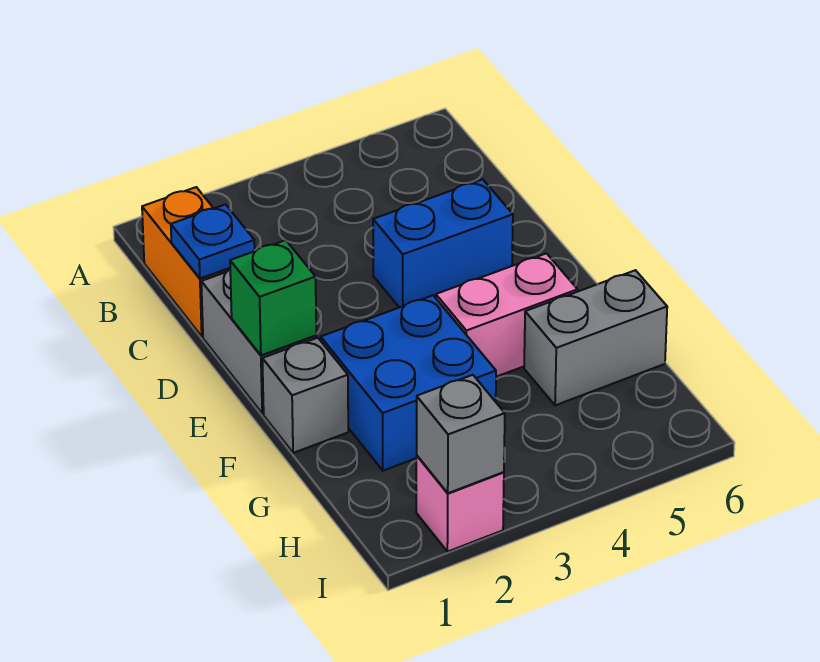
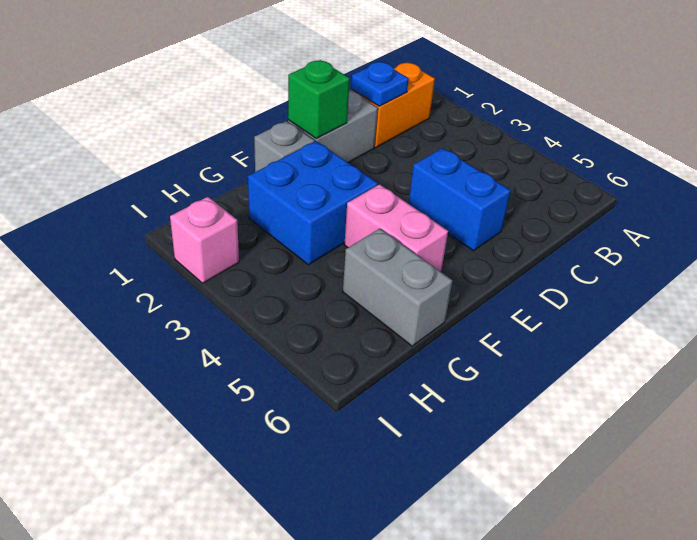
grey brick I2 level 2 -> none

